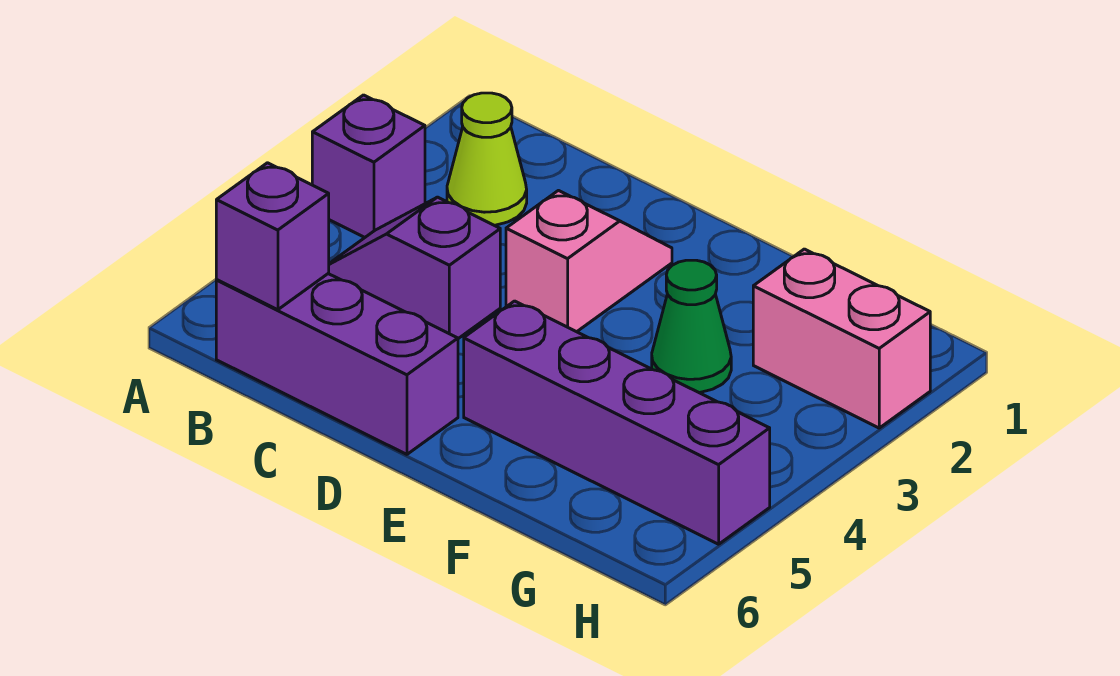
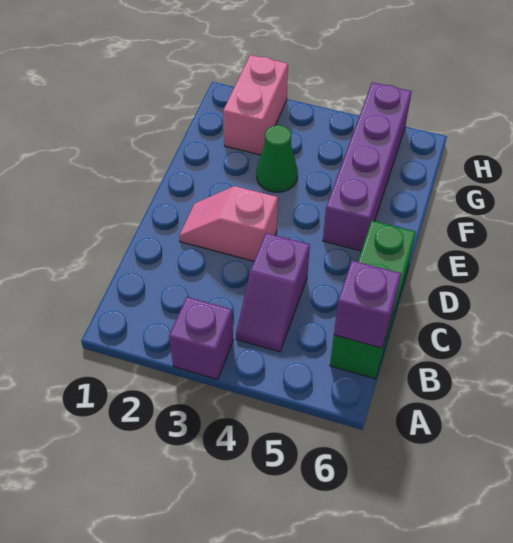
lime cone B2 level 1 -> none
purple brick B6:D6 level 1 -> green brick B6:D6 level 1

